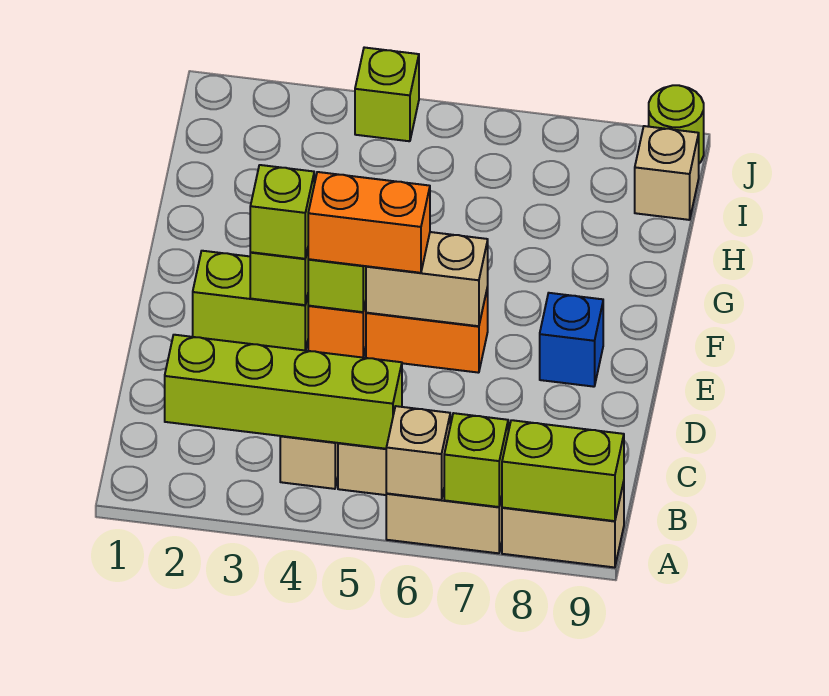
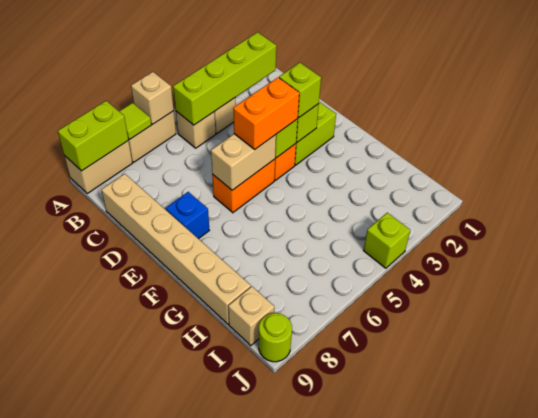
lime brick A7 level 2 -> lime tile A7 level 2
none -> tan brick C9:H9 level 1

